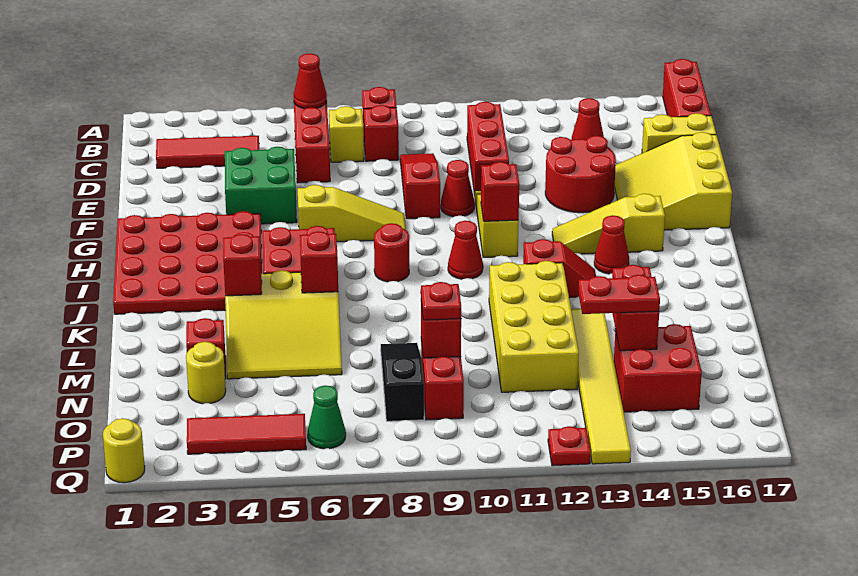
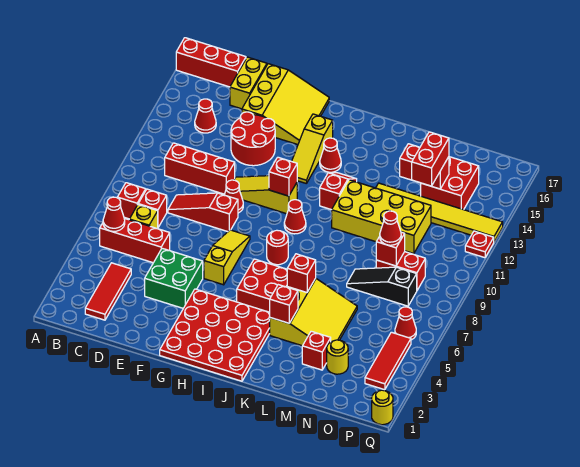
yellow slope E15:G17 level 1 top 17 -> yellow slope E15:G17 level 1 top E
red plate N9 level 3 -> red cone N9 level 3
red plate N13:N14 level 3 -> red brick N13:N14 level 3
green cone P6 level 1 -> red cone P6 level 1

